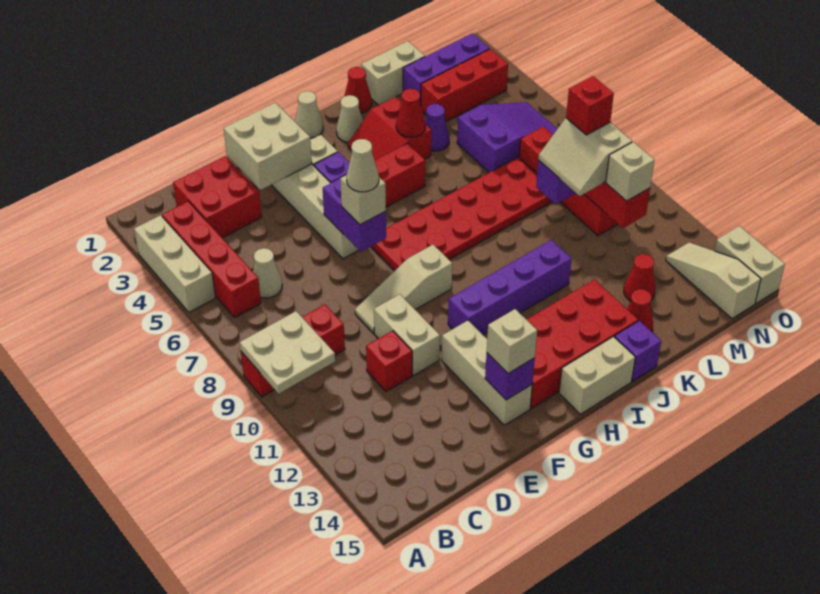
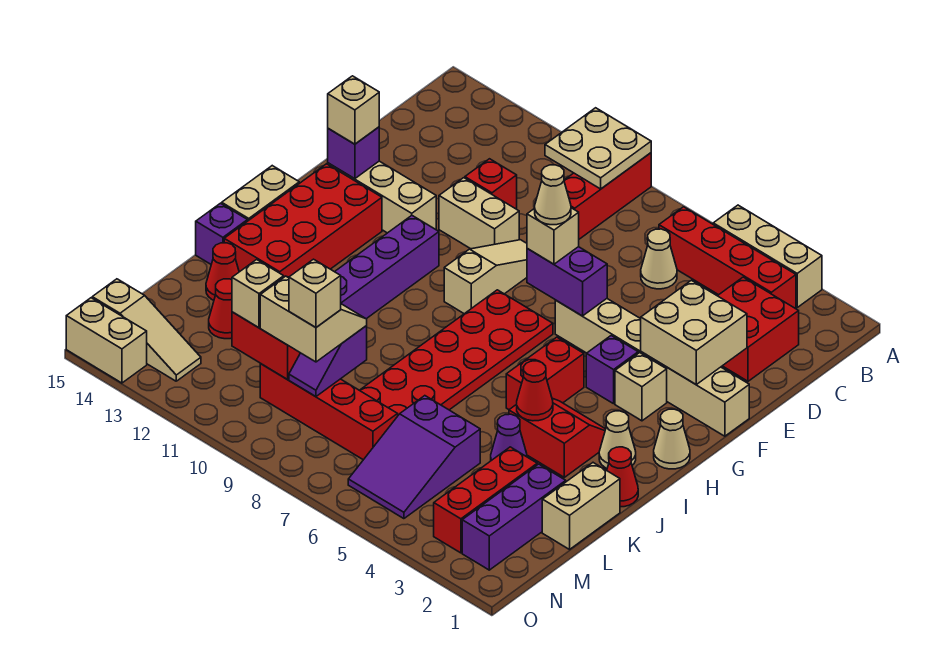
red brick M9 level 4 -> tan brick M9 level 4

